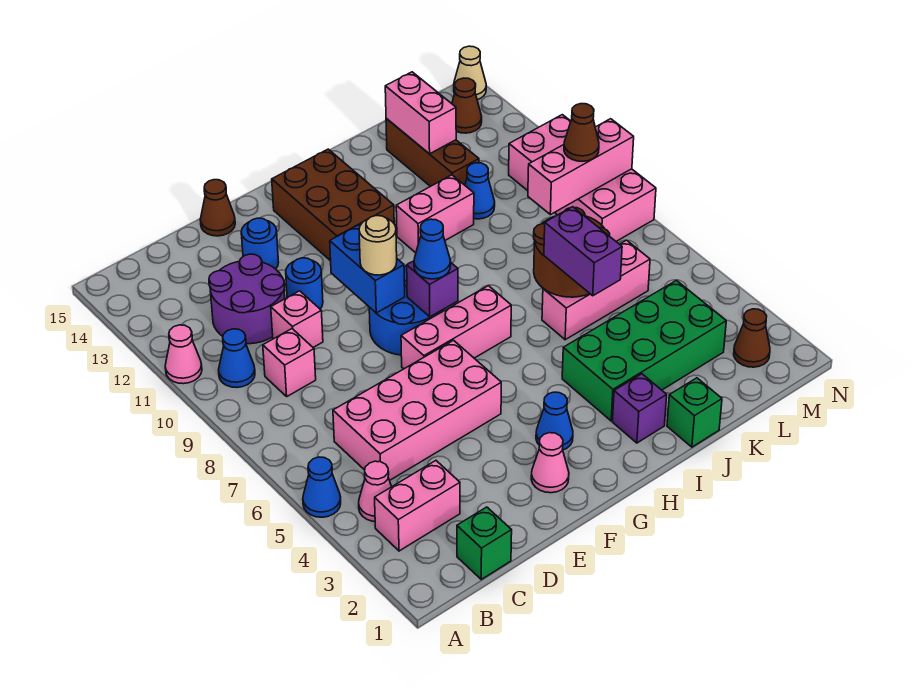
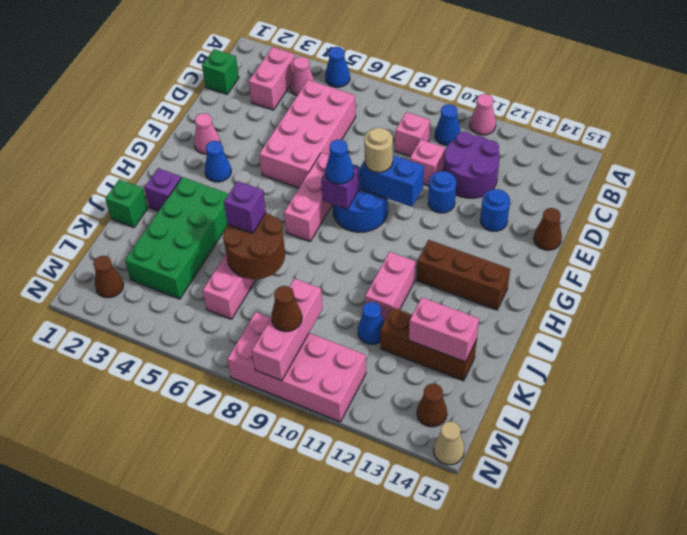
brown brick G12:H14 level 1 -> brown brick H12:H14 level 1
purple brick J5:J6 level 3 -> purple brick J6 level 3

